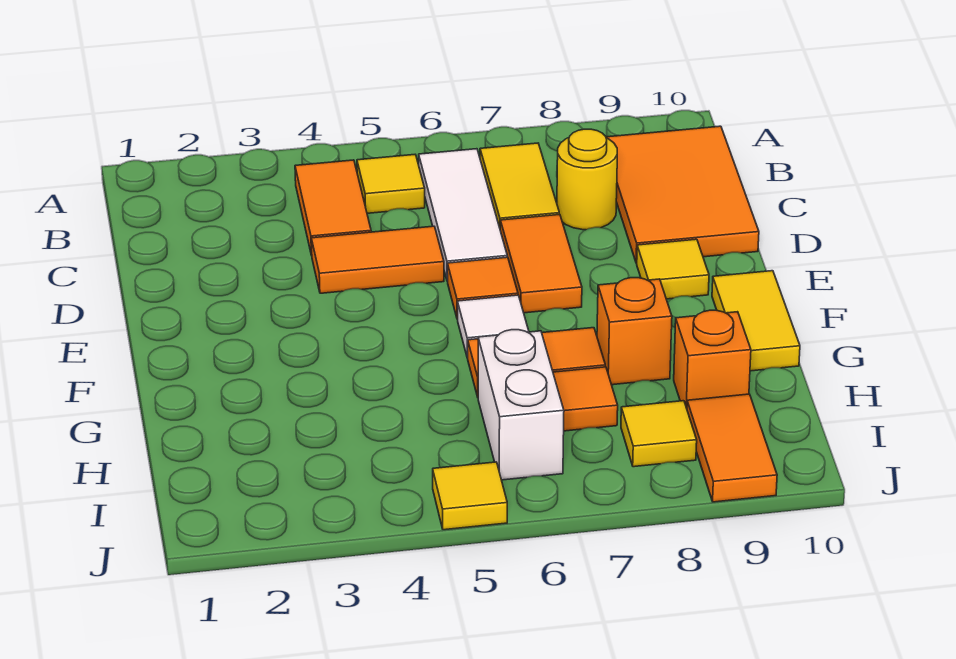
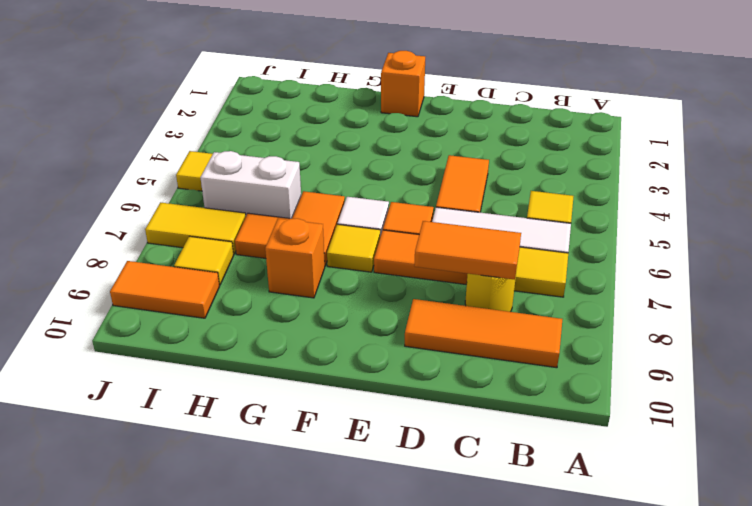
orange tile B4:C4 level 1 -> orange tile C8:D8 level 2
orange tile B9:D10 level 1 -> orange tile B9:D9 level 1
yellow tile E9 level 1 -> yellow tile F7 level 1
yellow tile F10:G10 level 1 -> yellow tile I7:J7 level 1
orange brick H9 level 1 -> orange brick F1 level 1

